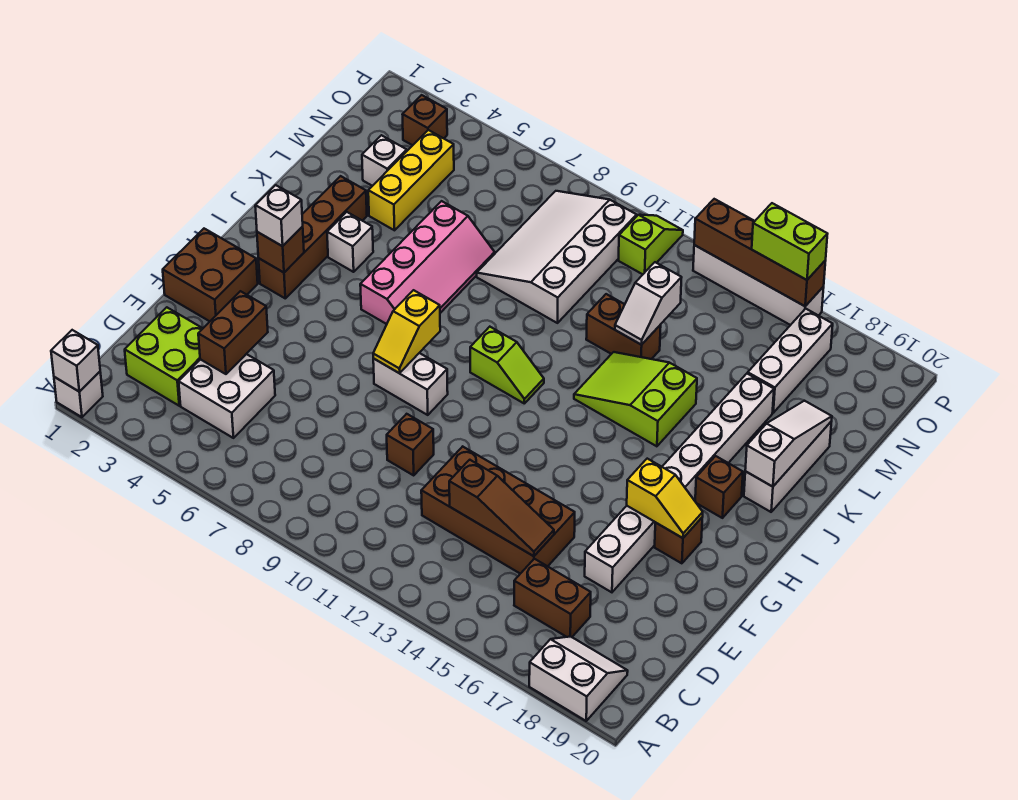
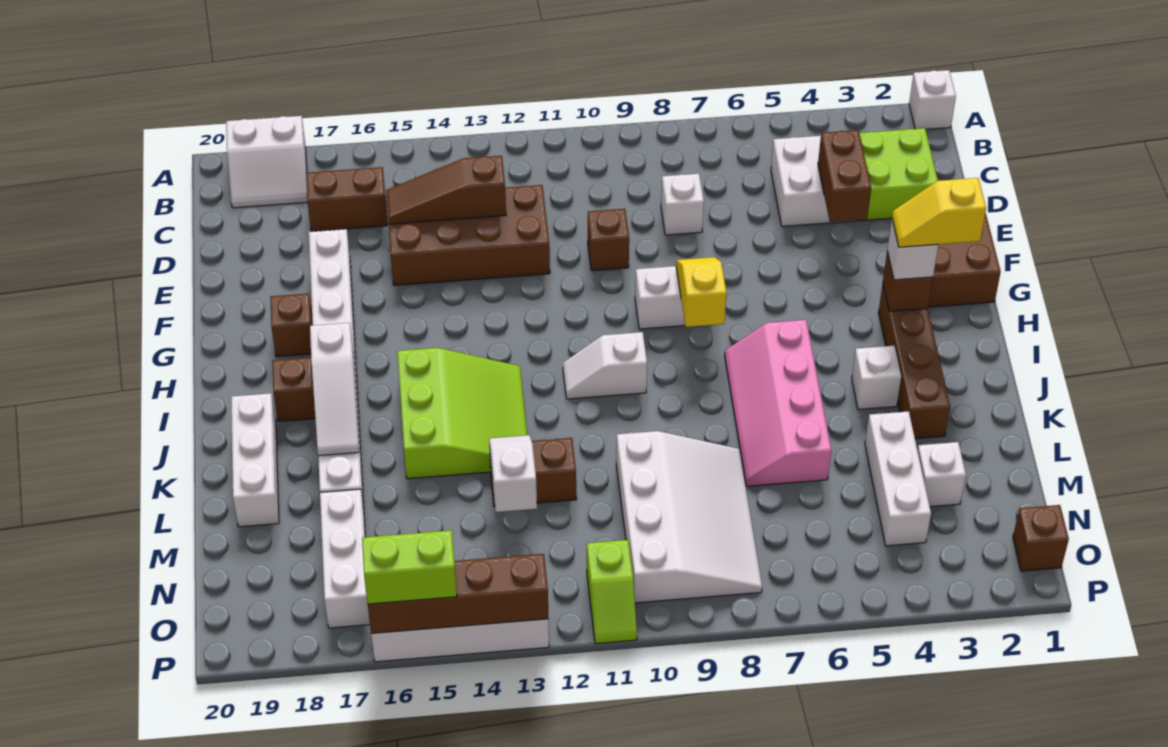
white brick A1 level 2 -> white brick D8 level 1
yellow slope G17:G18 level 2 top 17 -> yellow slope H2:H3 level 4 top 2
lime slope I10:I11 level 1 top 10 -> white slope I10:I11 level 1 top 10
lime slope J13:K15 level 1 top 15 -> lime slope I13:K15 level 1 top 15
white slope J19:L19 level 2 top J -> white slope I17:K17 level 2 top I
yellow brick L4:N4 level 1 -> white brick L4:N4 level 1
brown brick O3 level 1 -> brown brick O1 level 1

